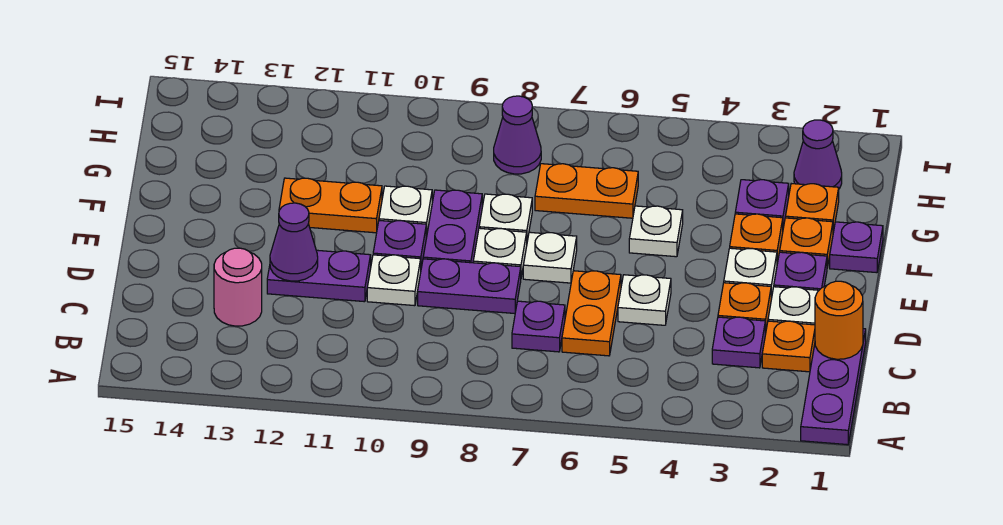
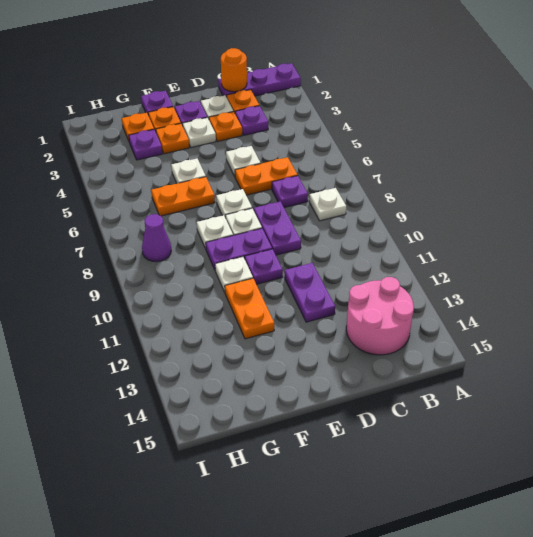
pink round brick C13 level 1 -> pink round brick B13:C14 level 1
white plate D10 level 1 -> white plate B8 level 1
purple cone D12 level 2 -> none
orange plate G6:G7 level 1 -> orange plate F6:G6 level 1
purple cone H2 level 1 -> none

